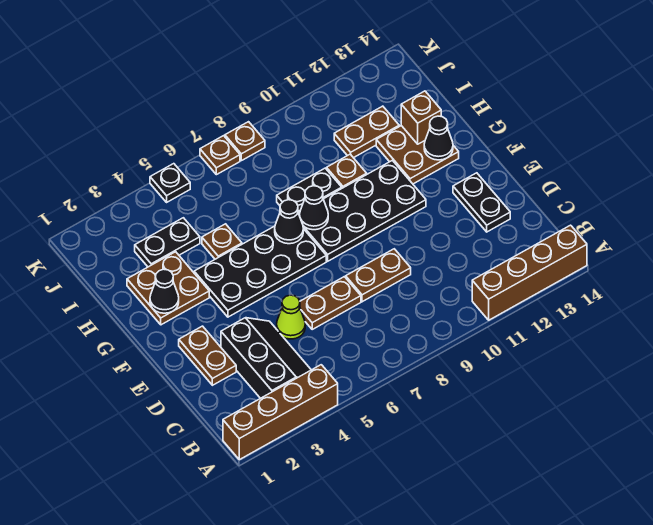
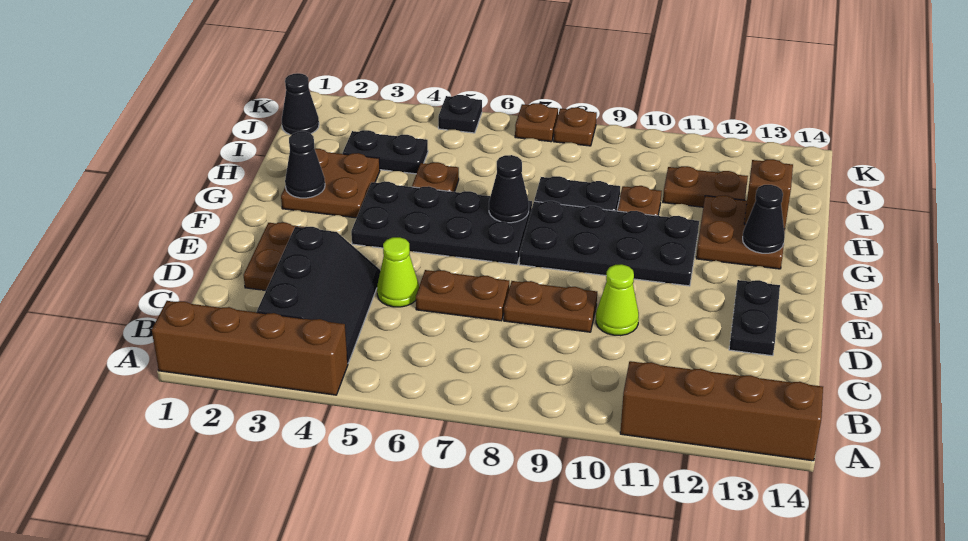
none -> lime cone D10 level 1
black cone G8 level 2 -> black cone J1 level 1

